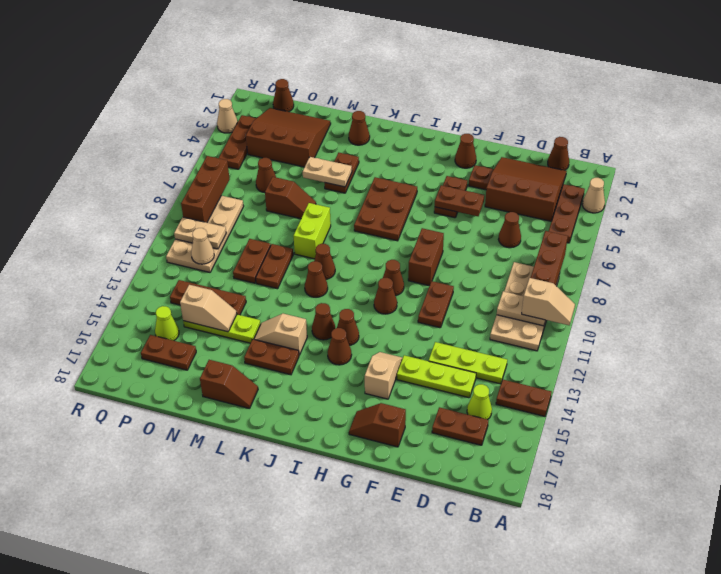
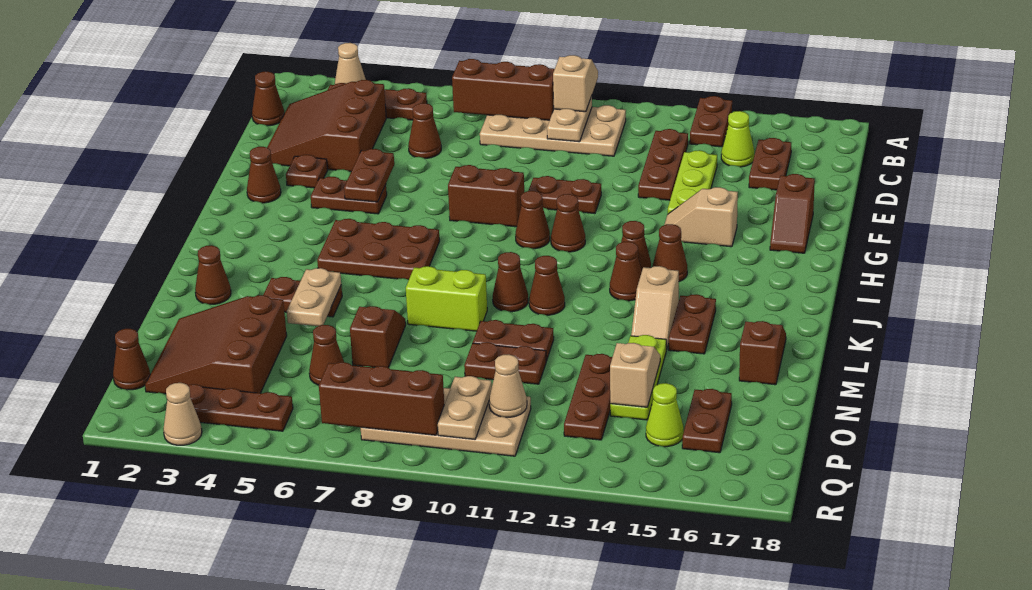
lime plate C13:E13 level 1 -> brown plate C13:E13 level 1

